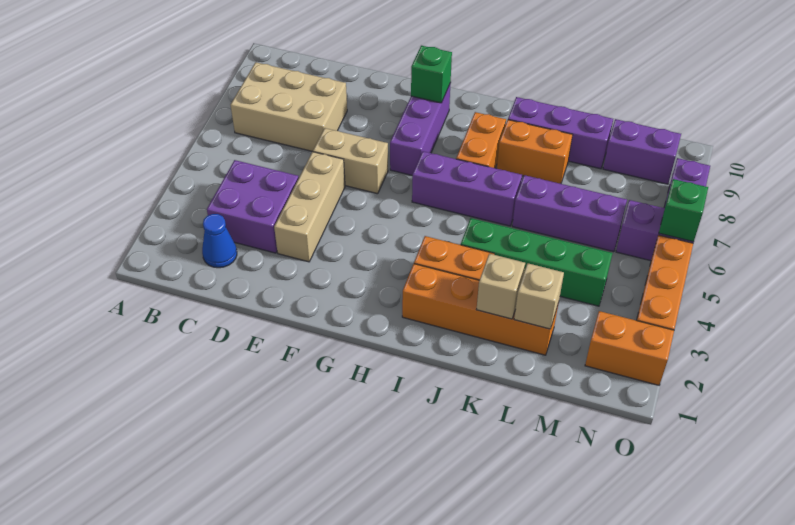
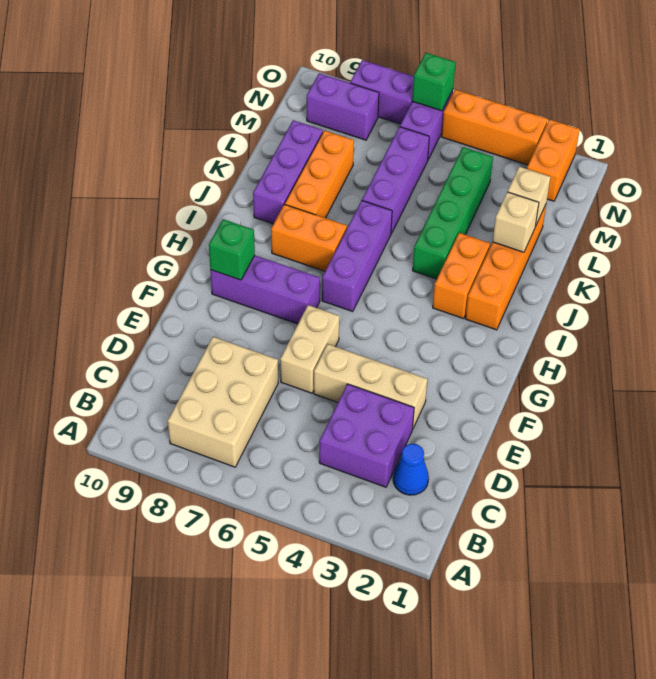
orange brick J8:K8 level 1 -> orange brick J8:L8 level 1
purple brick M9:N9 level 1 -> purple brick N8:N9 level 1

